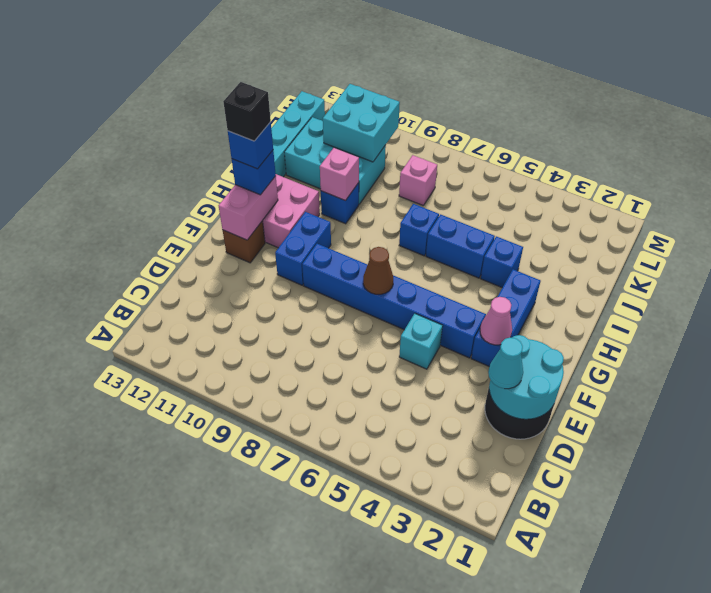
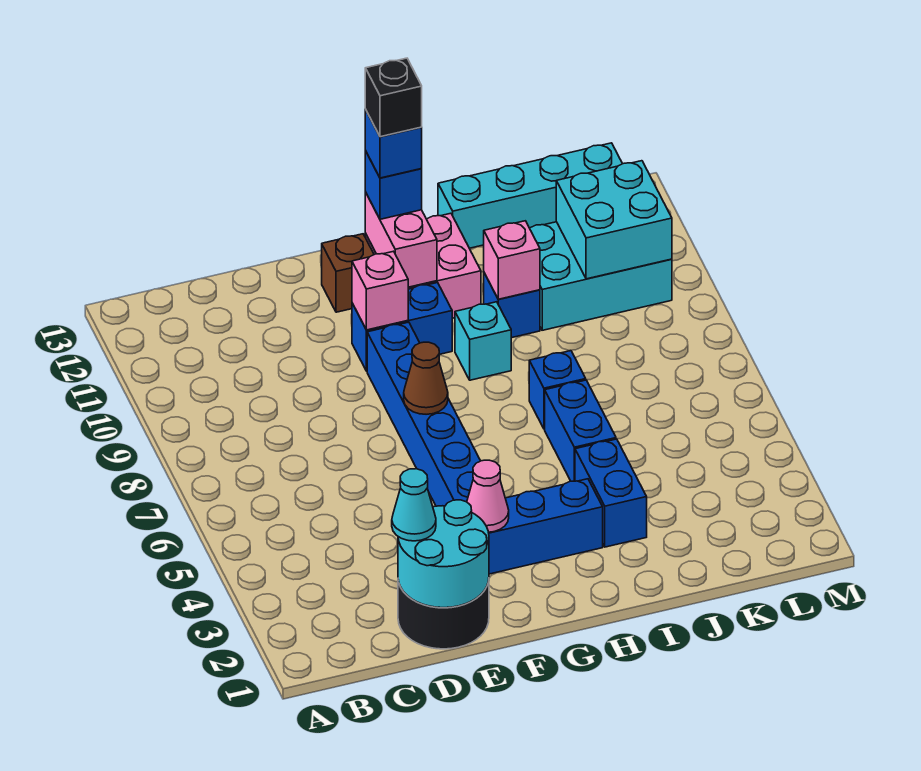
cyan brick E5 level 1 -> cyan brick H9 level 1
pink brick F12:G12 level 2 -> pink brick G11:G12 level 2
blue brick I4 level 1 -> blue brick I3:I4 level 1
cyan brick J10:K12 level 1 -> cyan brick J10:L11 level 1
pink brick K8 level 1 -> pink brick F10 level 2

